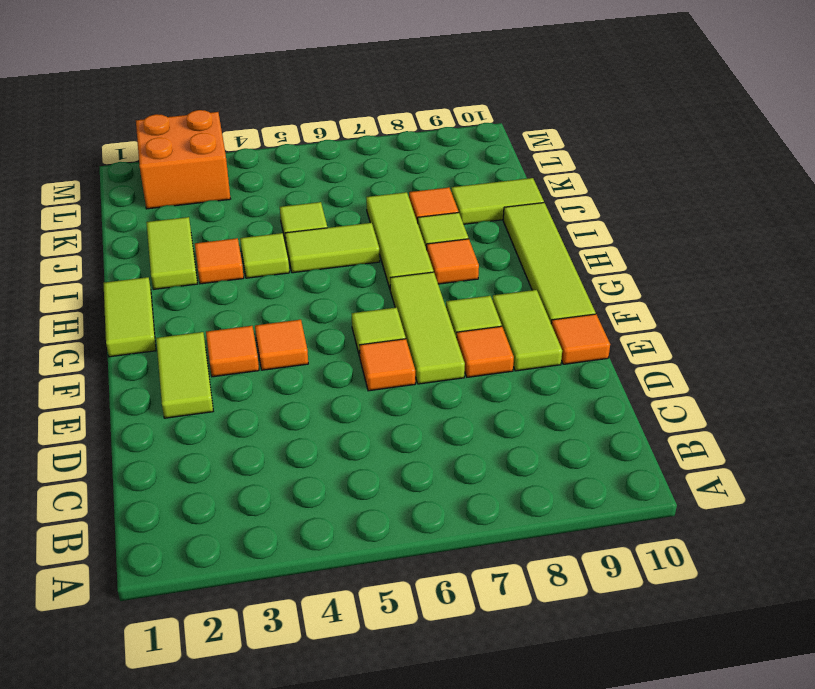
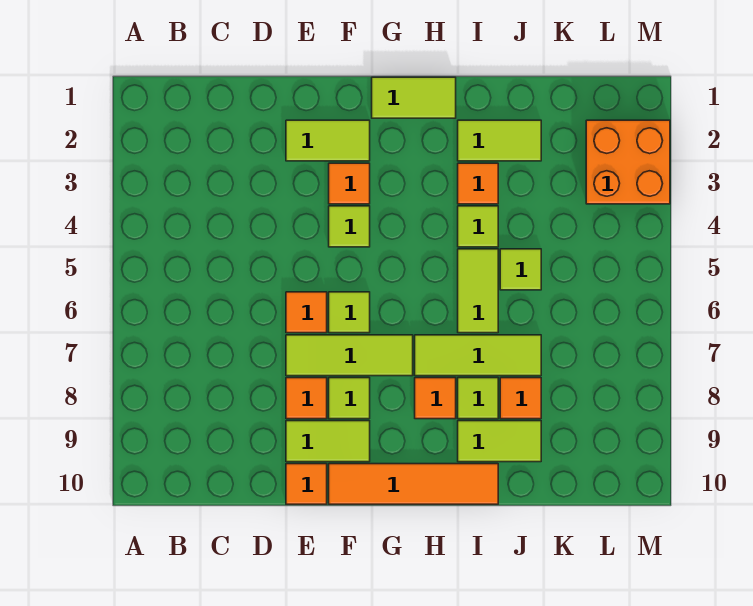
orange tile F4 level 1 -> lime tile F4 level 1
lime tile F10:I10 level 1 -> orange tile F10:I10 level 1
lime tile J9:J10 level 1 -> lime tile I9:J9 level 1

